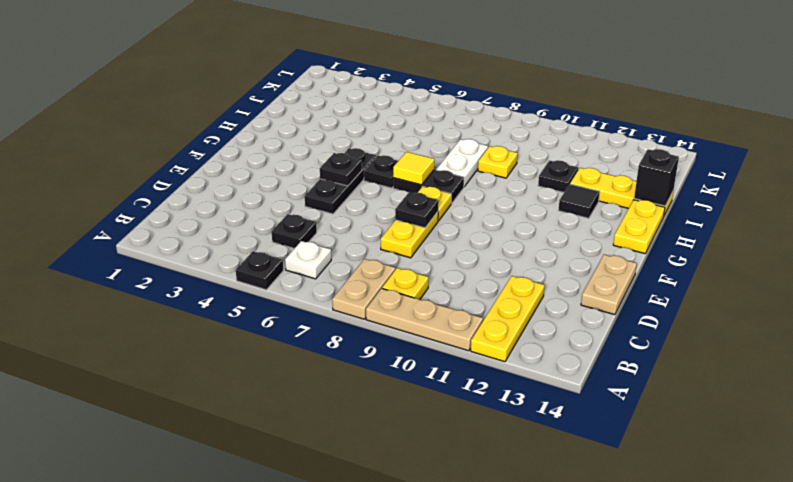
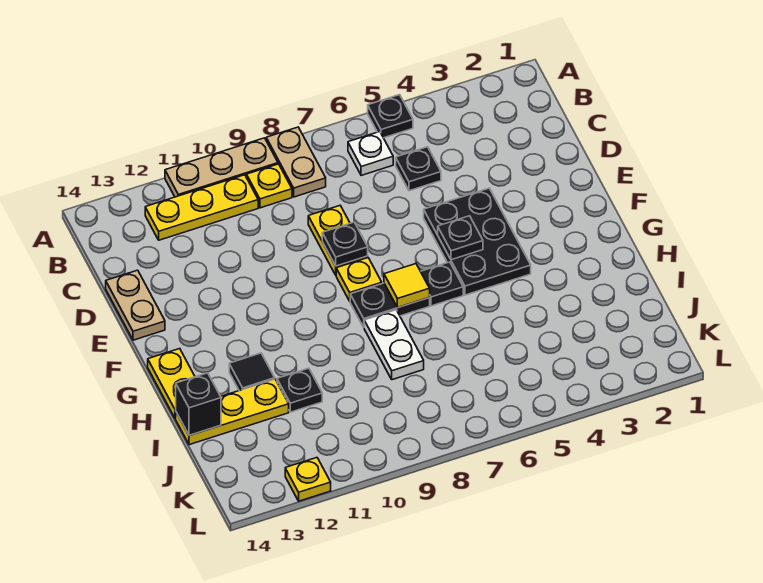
yellow plate A12:C12 level 1 -> yellow plate B10:B12 level 1
black plate E5:G5 level 1 -> black plate E4:G5 level 1
yellow plate I9 level 1 -> yellow plate L12 level 1

